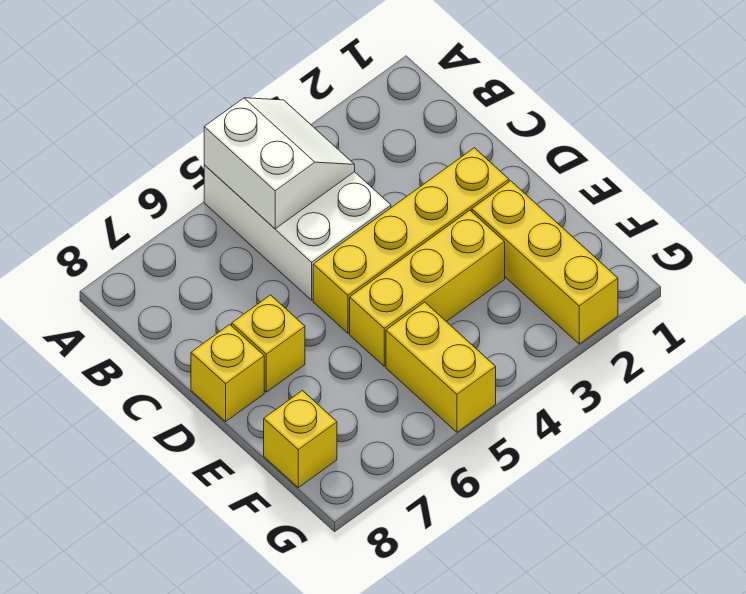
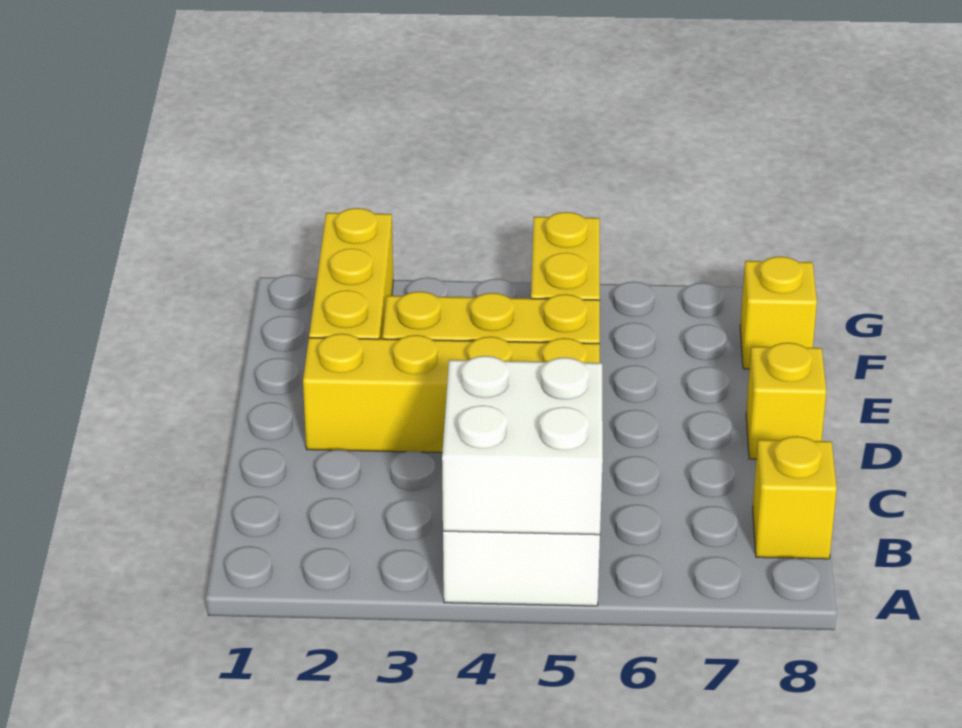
white slope A4:B5 level 2 top 5 -> white brick A4:B5 level 2
yellow brick D7 level 1 -> yellow brick B8 level 1

